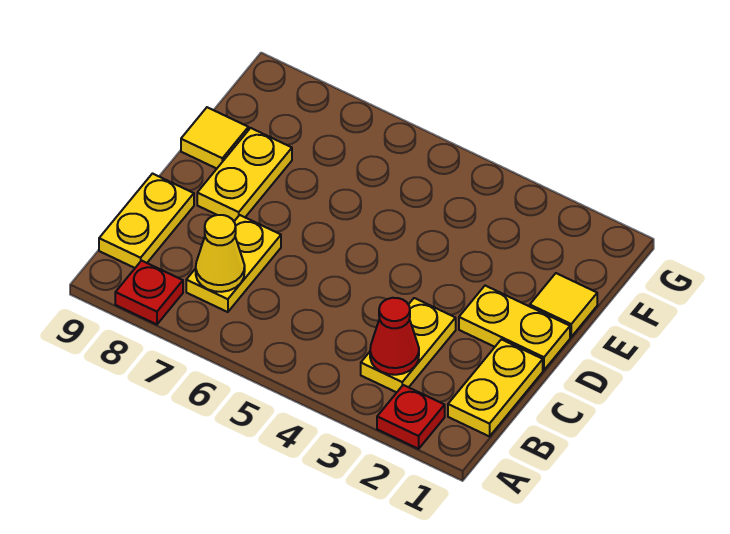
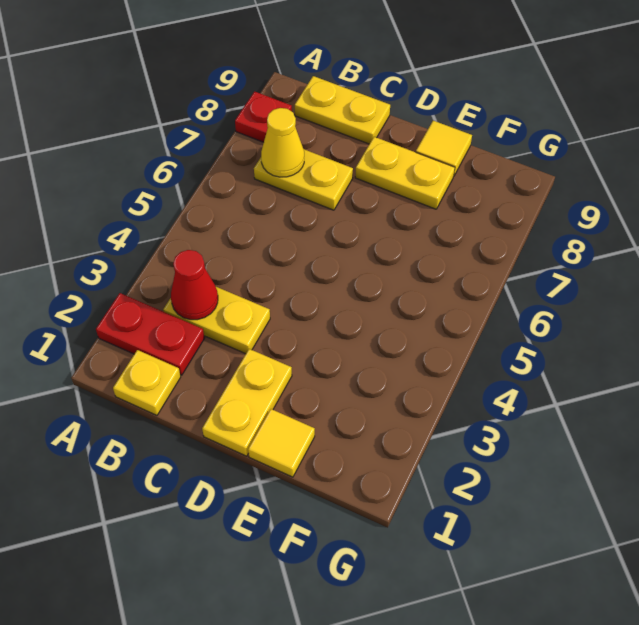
red plate A2 level 1 -> red plate A2:B2 level 1
yellow plate B1:C1 level 1 -> yellow plate B1 level 1

